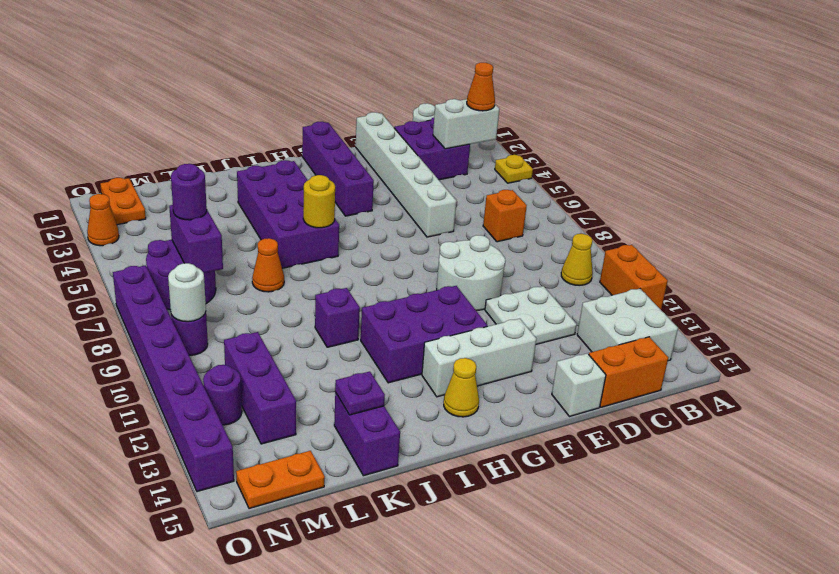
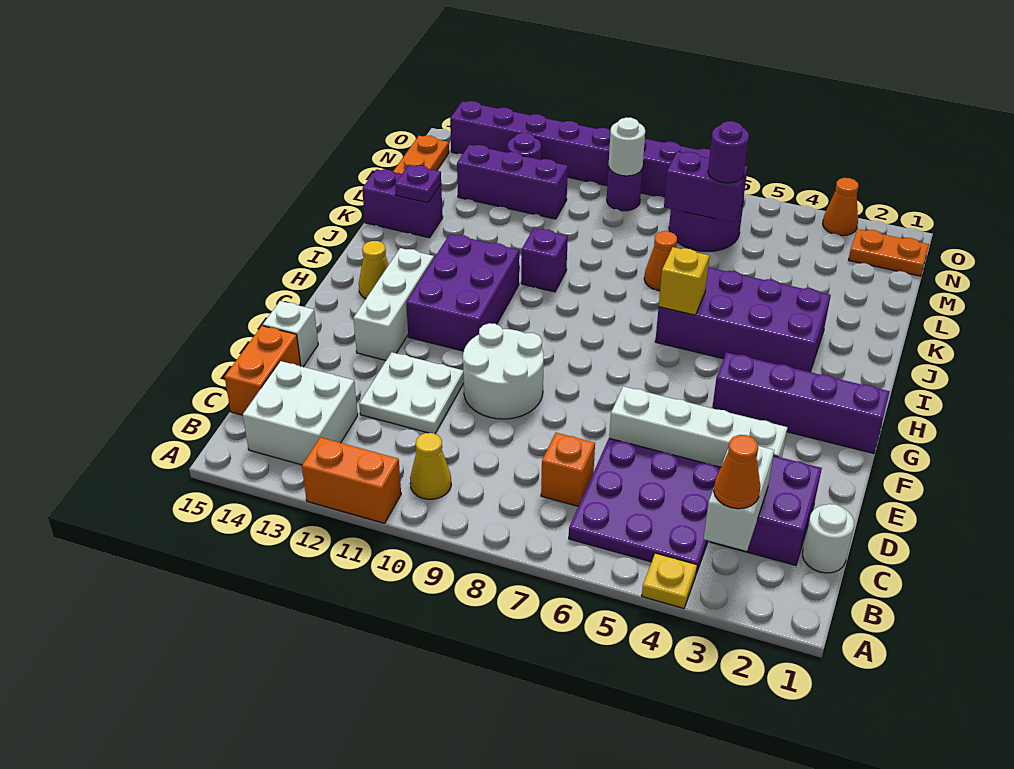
none -> purple plate B4:D6 level 1
white brick E1:E6 level 1 -> white brick E3:E6 level 1
yellow round brick I6 level 2 -> yellow brick I6 level 2

